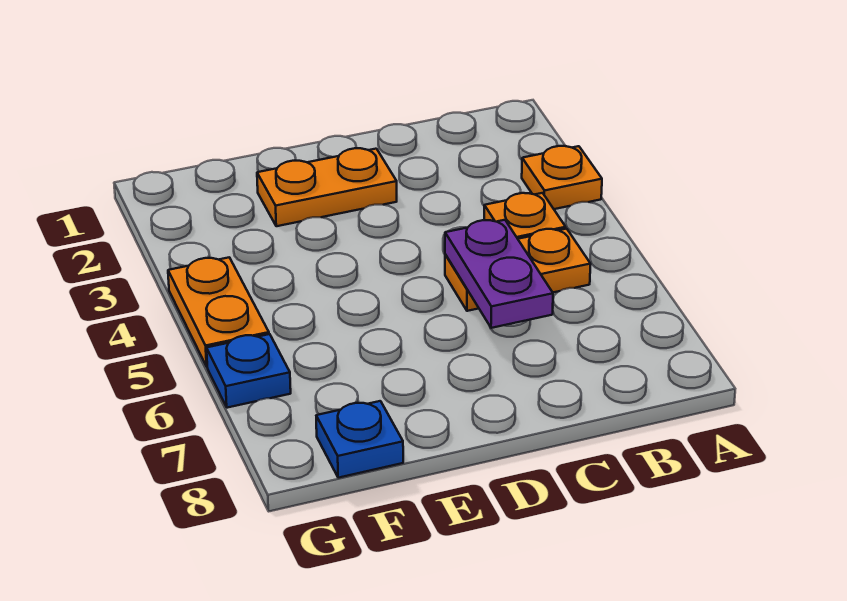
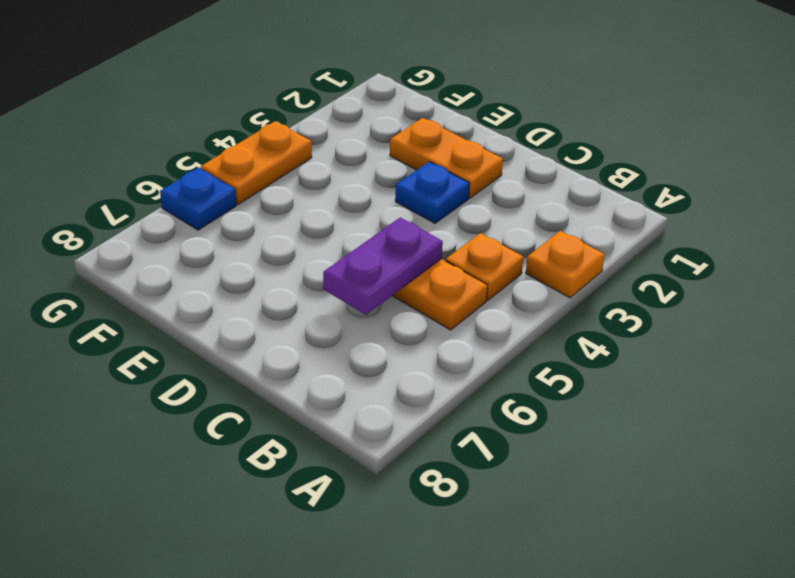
blue plate F8 level 1 -> blue plate D3 level 1

